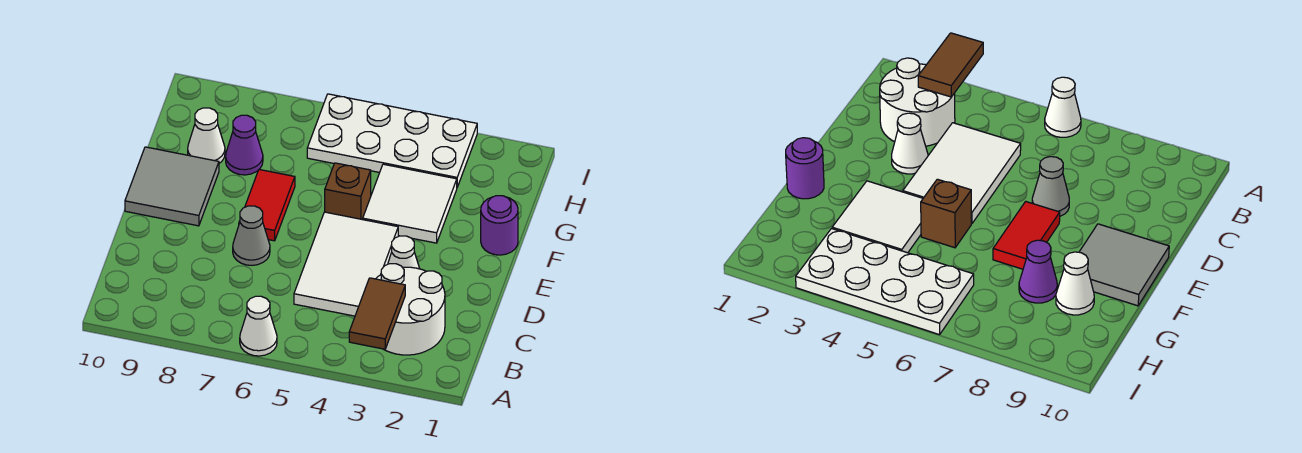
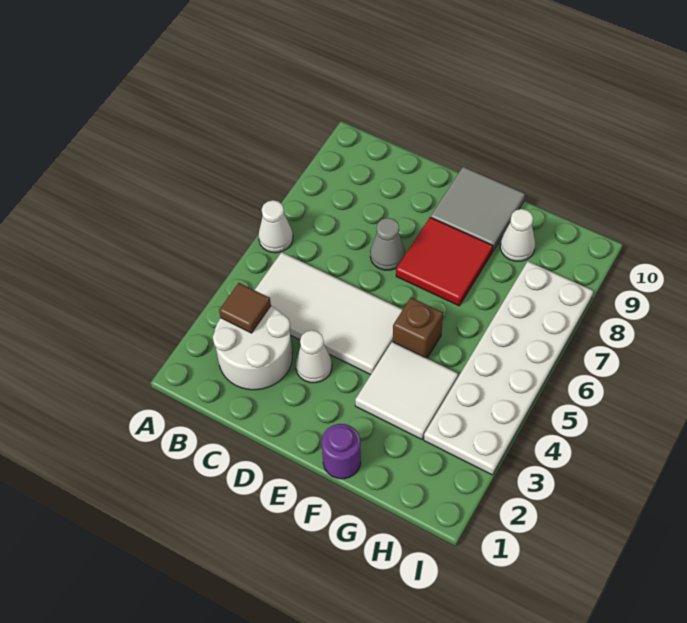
brown tile A3:B3 level 2 -> brown tile B3 level 2
white tile C4:E5 level 1 -> white tile B4:E5 level 1
red tile E7:F7 level 1 -> red tile E7:F8 level 1
purple cone G8 level 1 -> none
white plate H3:I6 level 1 -> white plate H3:I8 level 1

